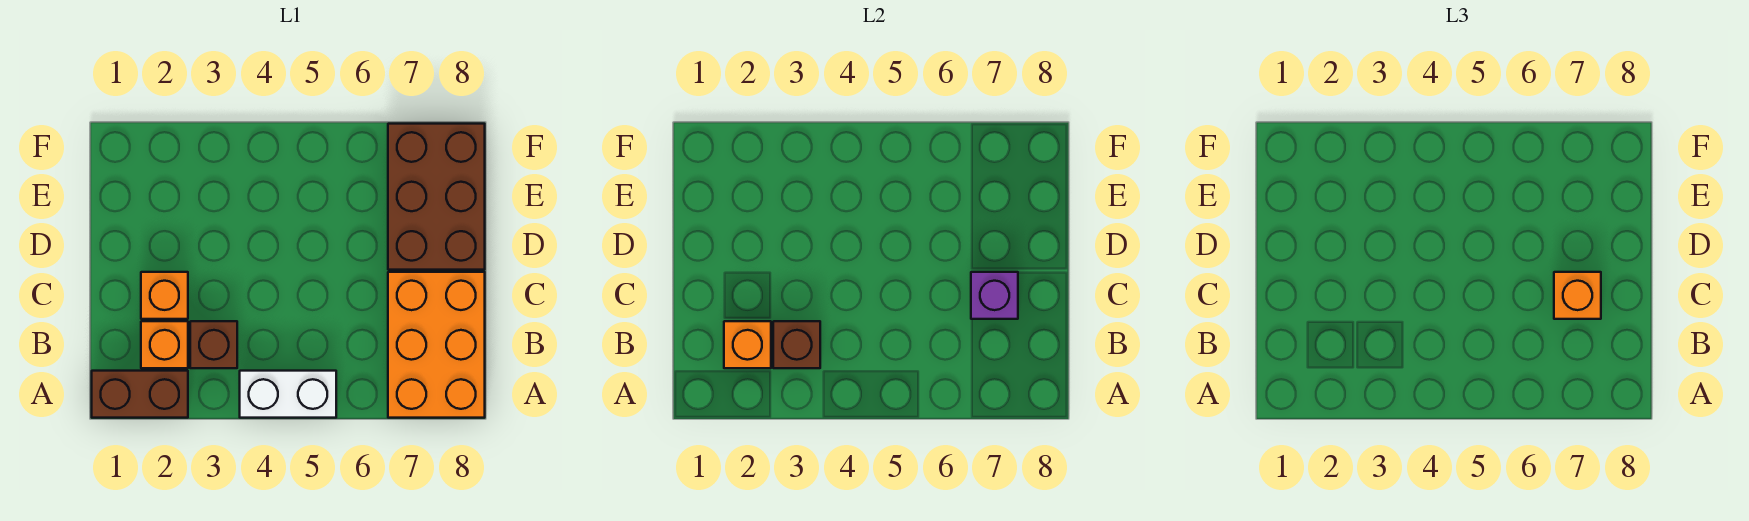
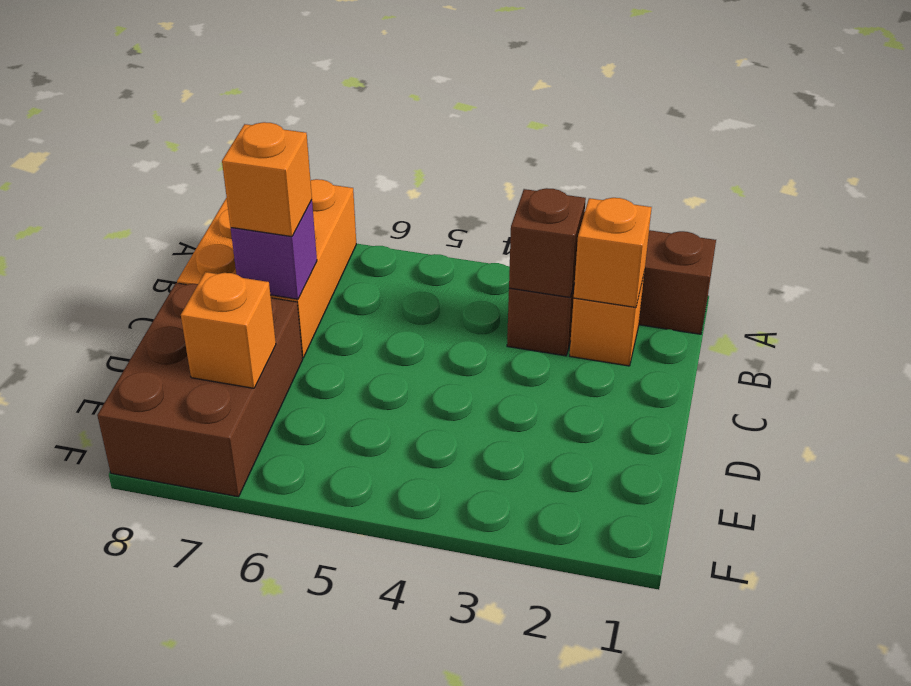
white brick A4:A5 level 1 -> none
orange brick C2 level 1 -> orange brick E7 level 2

